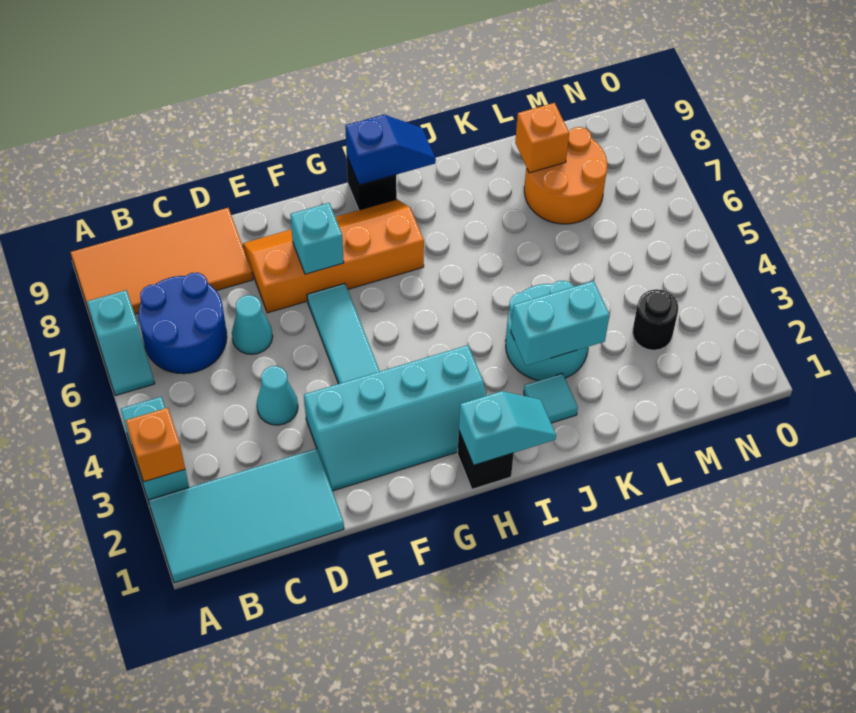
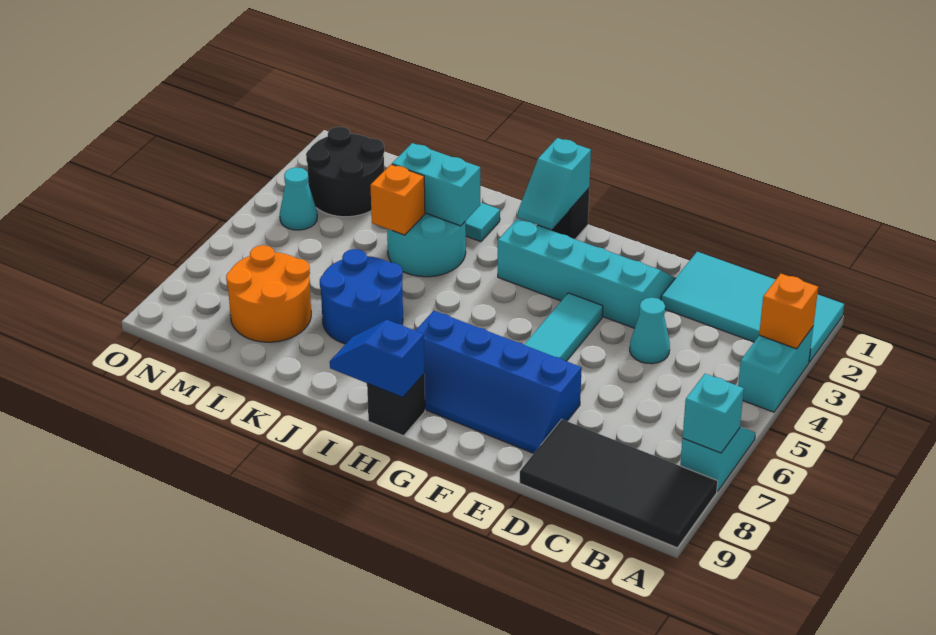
orange tile A8:D9 level 1 -> black tile A8:D9 level 1
blue round brick B6:C7 level 1 -> blue round brick J6:K7 level 1
cyan cone D6 level 1 -> cyan cone N4 level 1
orange slope E7:H8 level 1 top 7 -> blue slope E7:H8 level 1 top 7
cyan brick F7 level 2 -> cyan brick A7 level 2
cyan slope H1:I1 level 2 top H -> cyan slope H1:H2 level 2 top 1
orange brick L8 level 2 -> orange brick K4 level 2
black round brick M3 level 1 -> black round brick M2:N3 level 1

